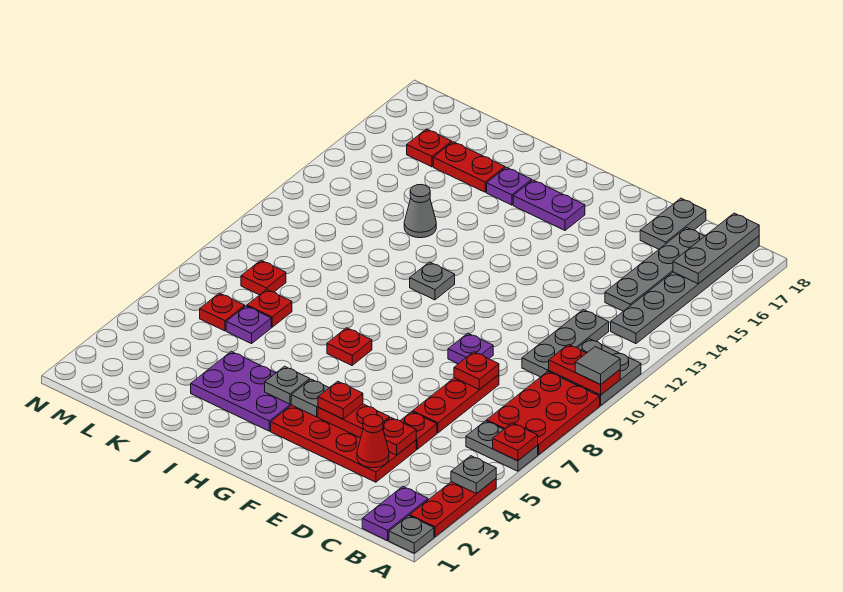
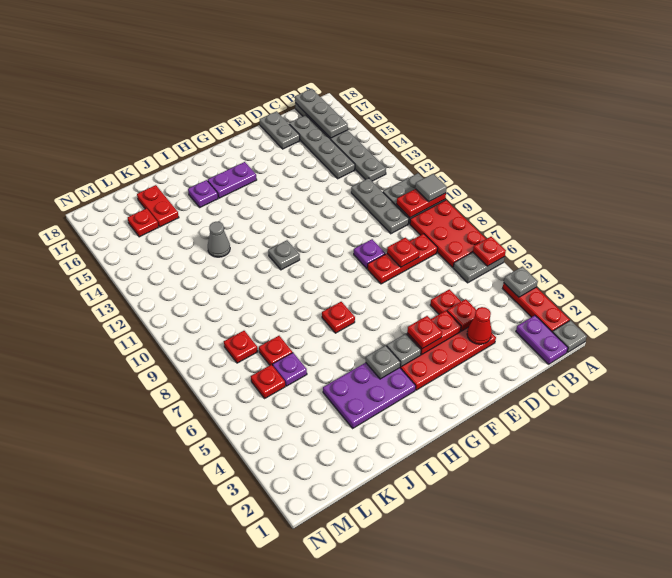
red plate D6:D8 level 1 -> red plate C8:E8 level 1
red plate J16:K16 level 1 -> red plate K16:K17 level 1

